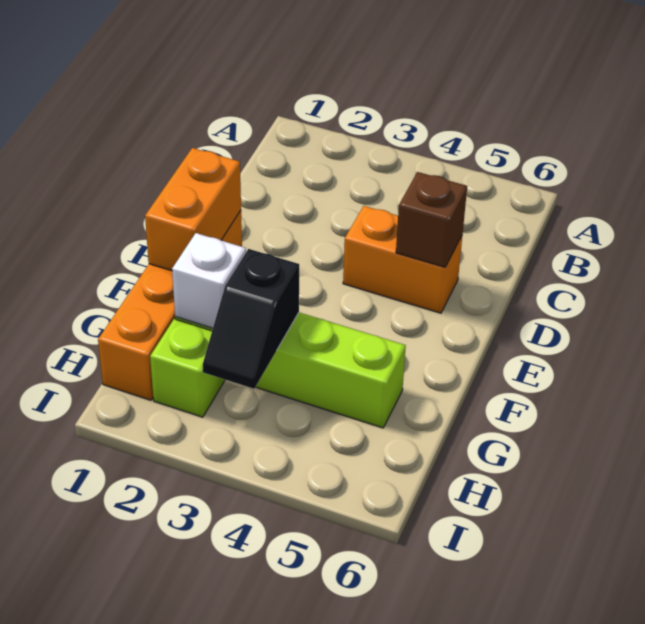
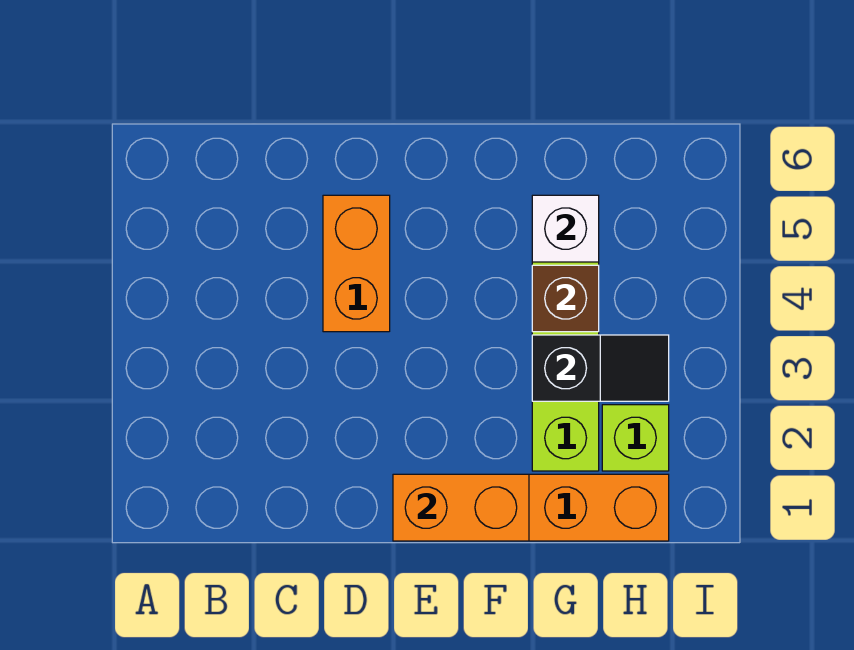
brown brick D5 level 2 -> brown brick G4 level 2
white brick G2 level 2 -> white brick G5 level 2

